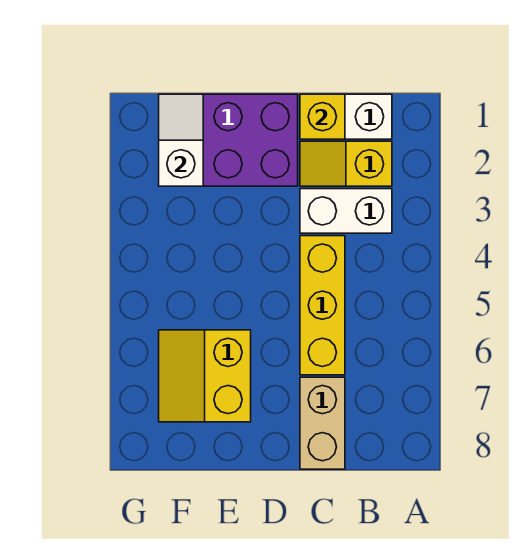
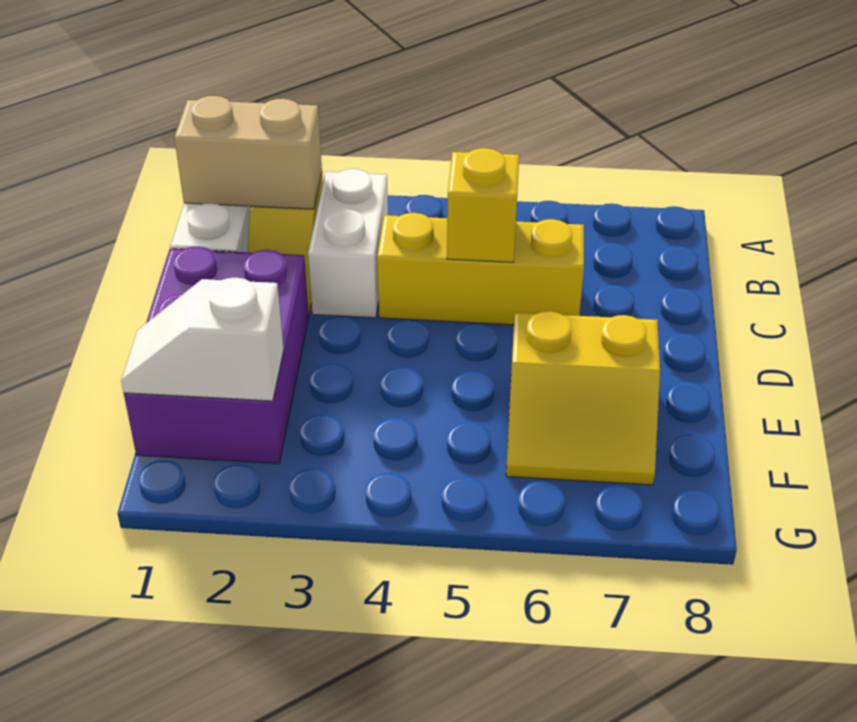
yellow brick C1 level 2 -> yellow brick C5 level 2
tan brick C7:C8 level 1 -> tan brick B1:B2 level 2

